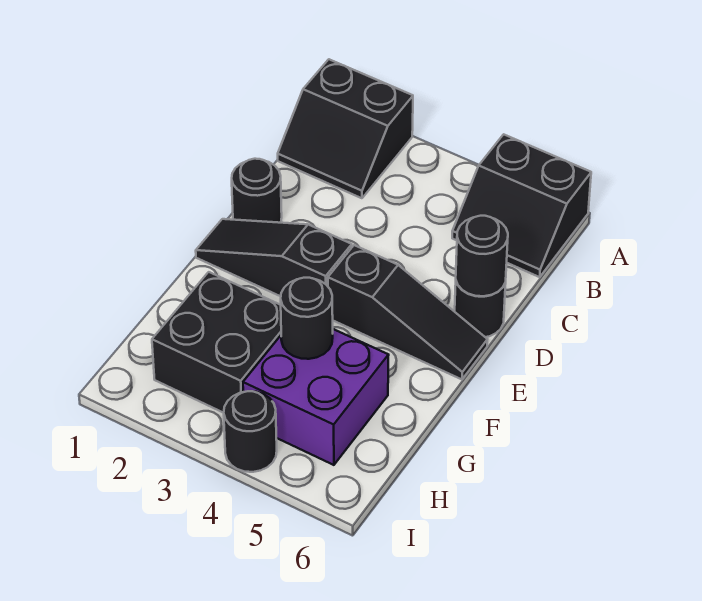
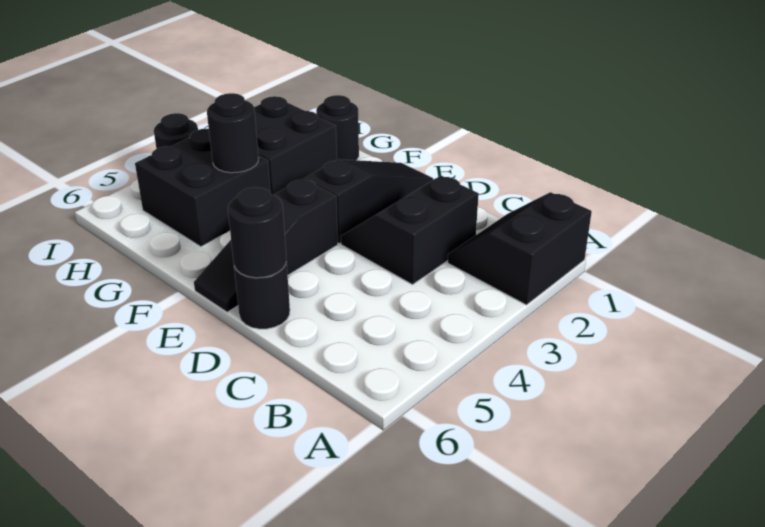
black slope A5:B6 level 1 top A -> black slope C2:D3 level 1 top C
black round brick D1 level 1 -> black round brick G1 level 1
purple brick G4:H5 level 1 -> black brick G4:H5 level 1

